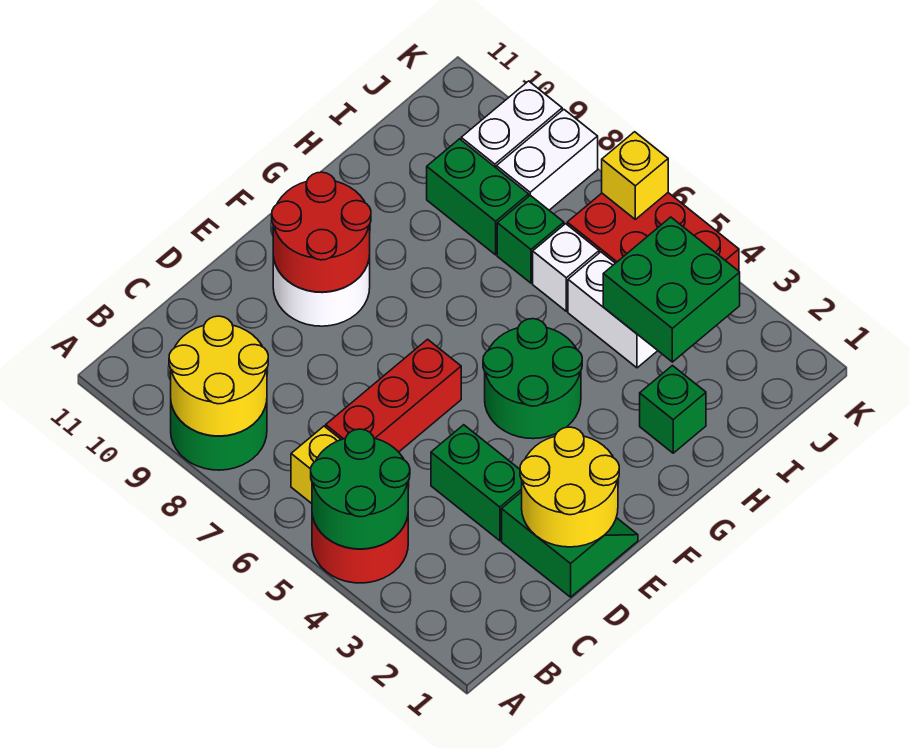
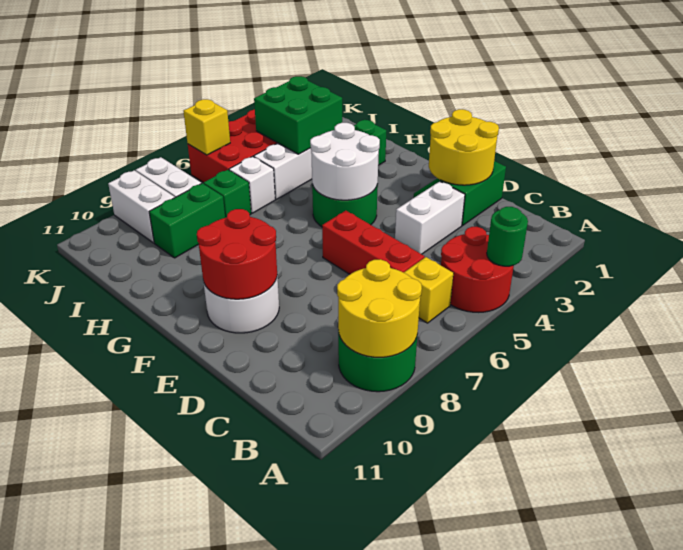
green round brick A4:B5 level 2 -> green round brick A4 level 2
green brick D3:D4 level 1 -> white brick D3:D4 level 1
none -> white round brick F4:G5 level 2

